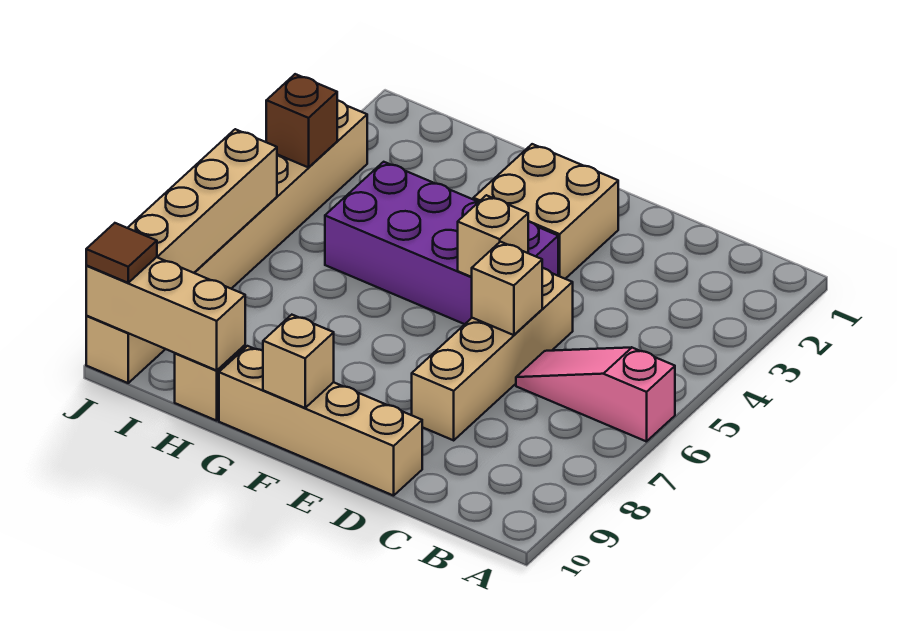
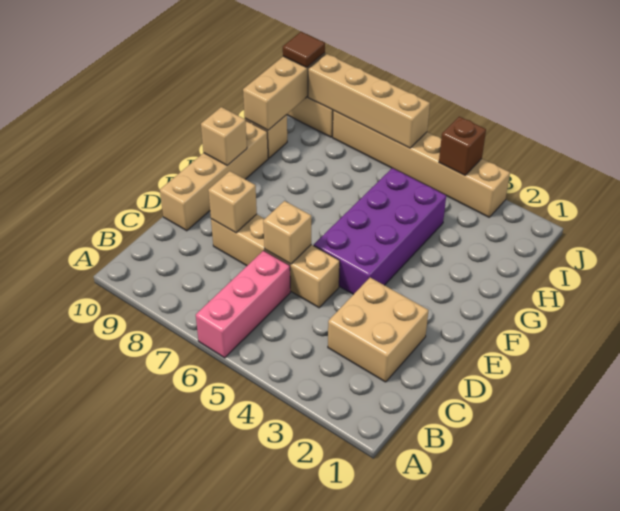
pink slope A6:C6 level 1 top A -> pink brick A6:C6 level 1
tan brick E2:F3 level 1 -> tan brick C2:D3 level 1
tan brick E5 level 2 -> tan brick D8 level 2

